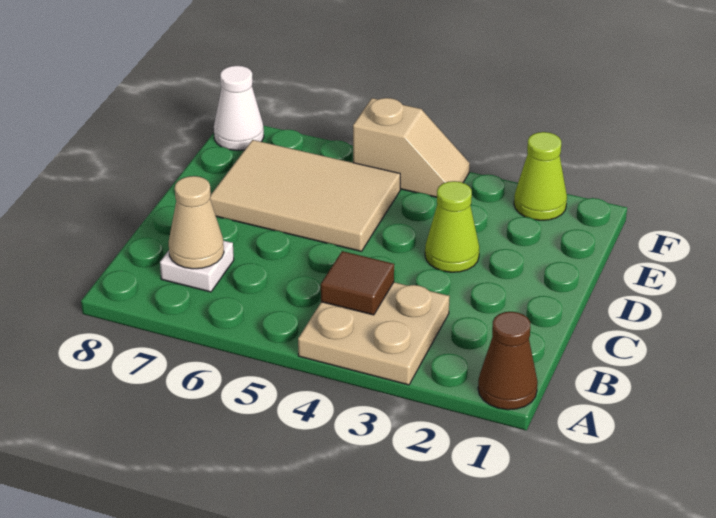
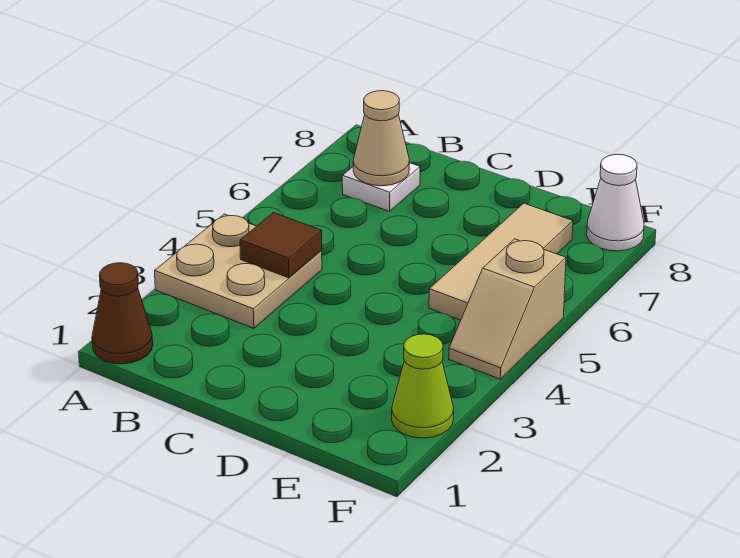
lime cone D3 level 1 -> none
tan tile D5:E7 level 1 -> tan tile E5:E7 level 1

